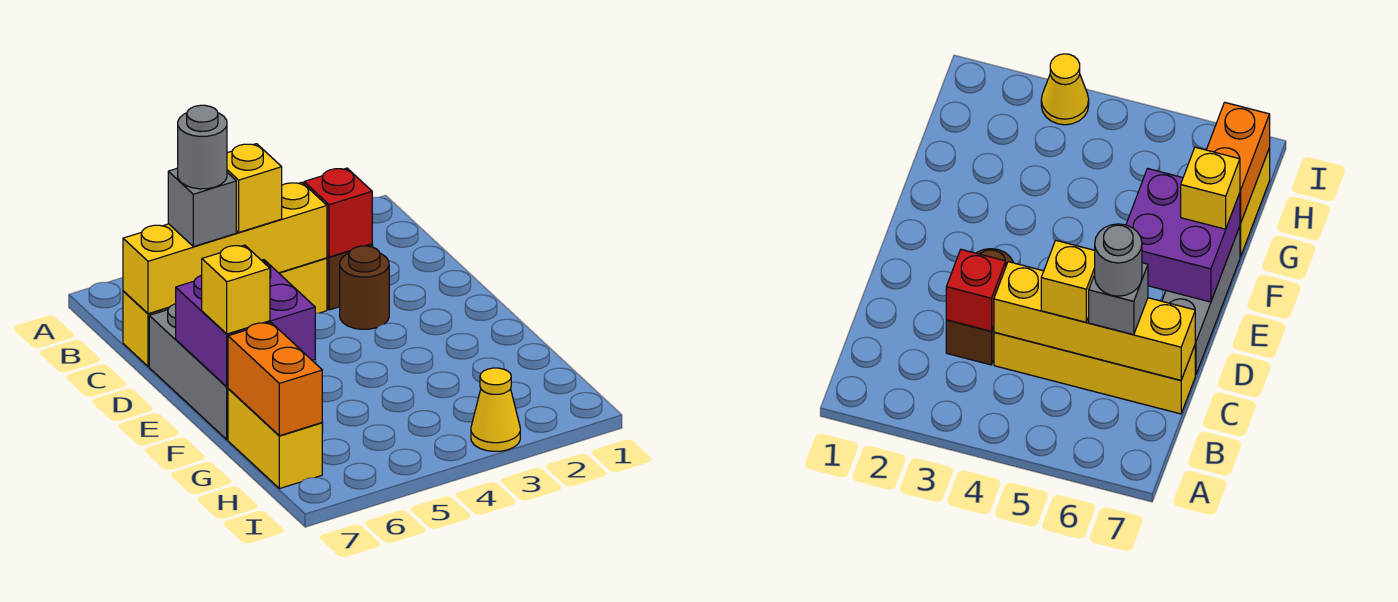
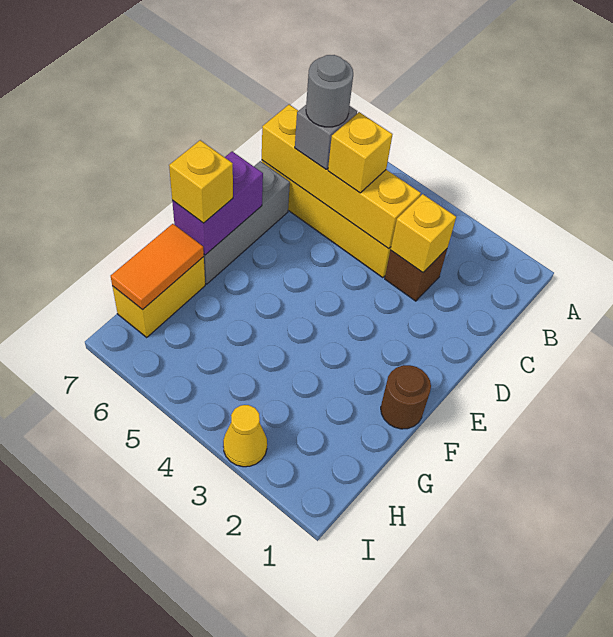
red brick C3 level 2 -> yellow brick C3 level 2
brown round brick D3 level 1 -> brown round brick F1 level 1
purple brick E6:F7 level 2 -> purple brick E7:F7 level 2
orange brick G7:H7 level 2 -> orange tile G7:H7 level 2

